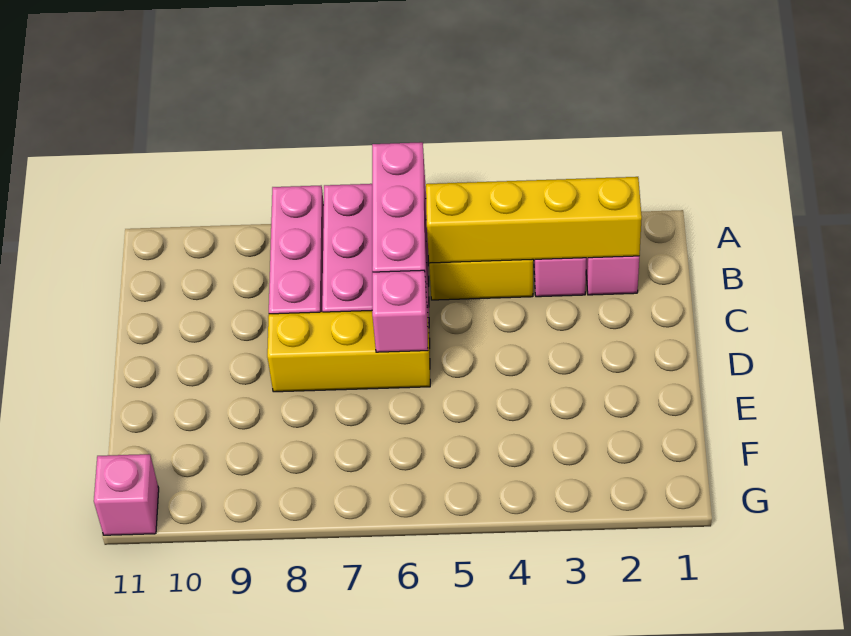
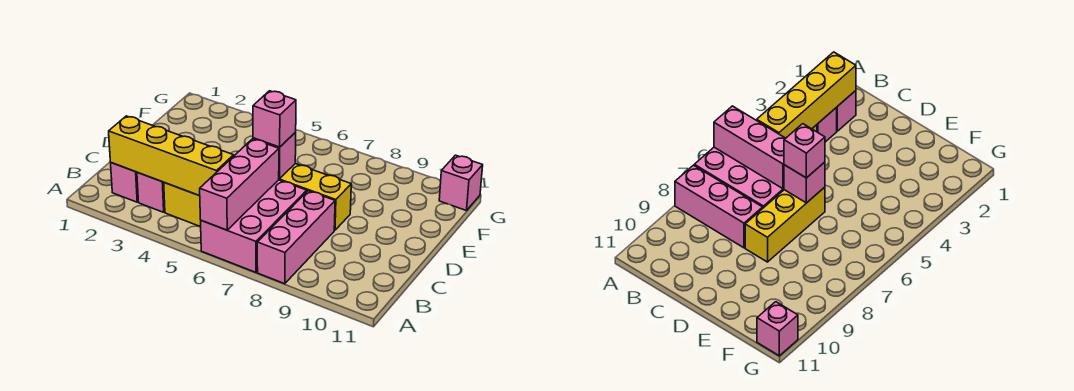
none -> pink brick D6 level 3

